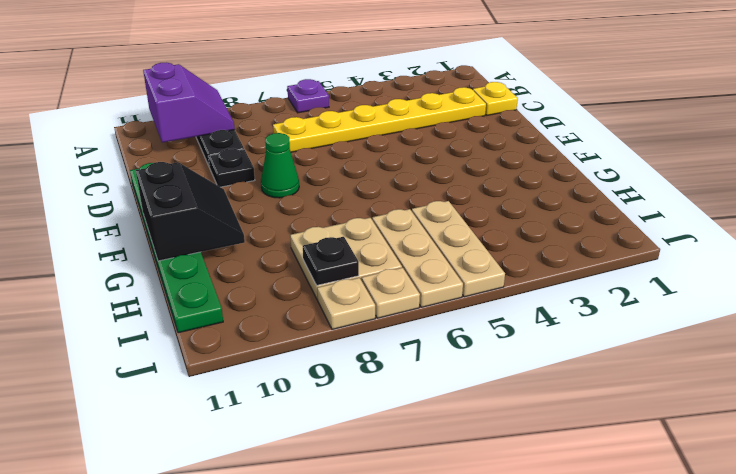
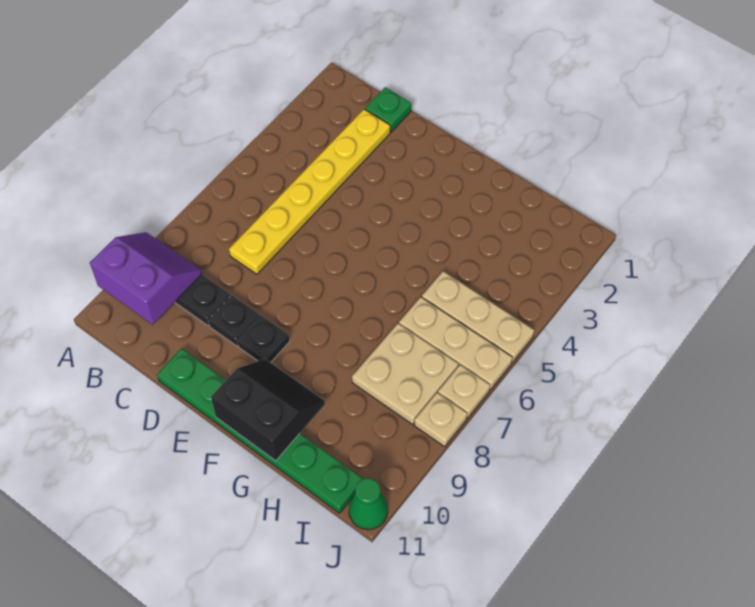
purple plate A6 level 1 -> none
yellow plate C1 level 1 -> green plate C1 level 1
green cone E8 level 1 -> green cone J11 level 1
black plate I8 level 2 -> black plate E9 level 1

